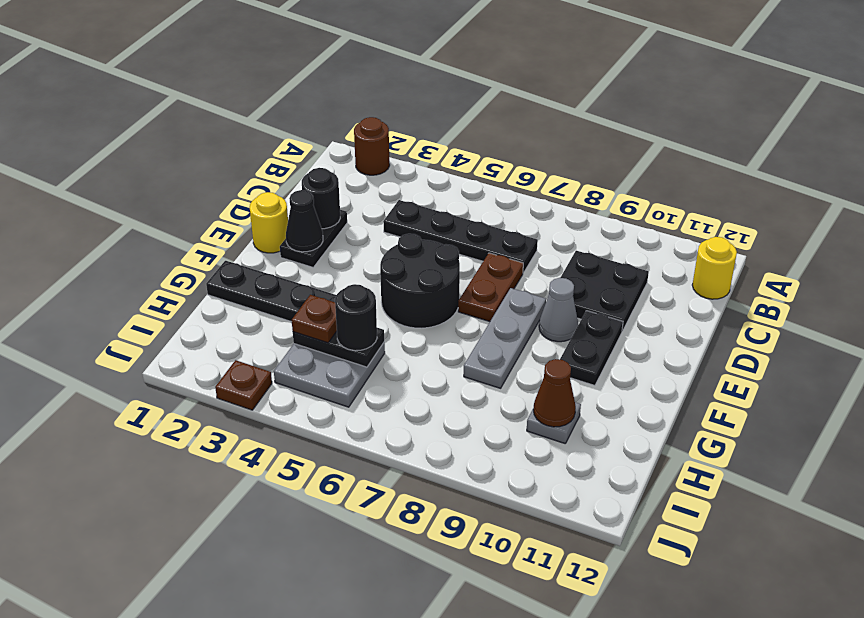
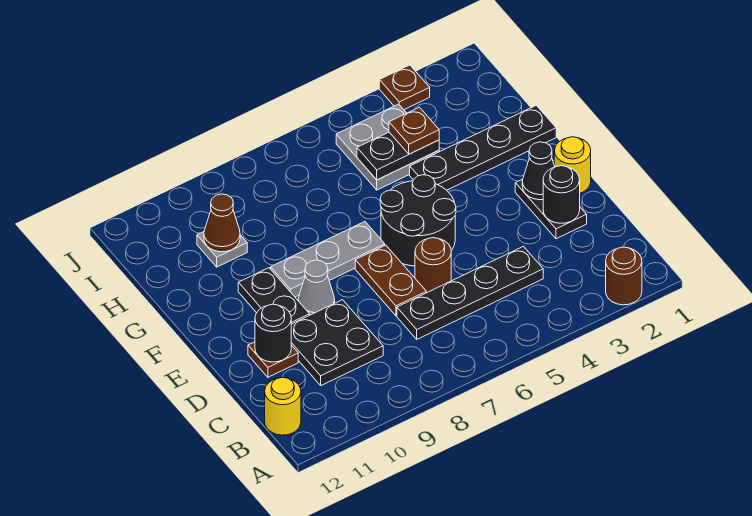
none -> brown round brick D6 level 1
none -> brown plate D11 level 1
grey plate E8:G8 level 1 -> grey plate F7:F9 level 1
black round brick H5 level 3 -> black round brick D11 level 2

